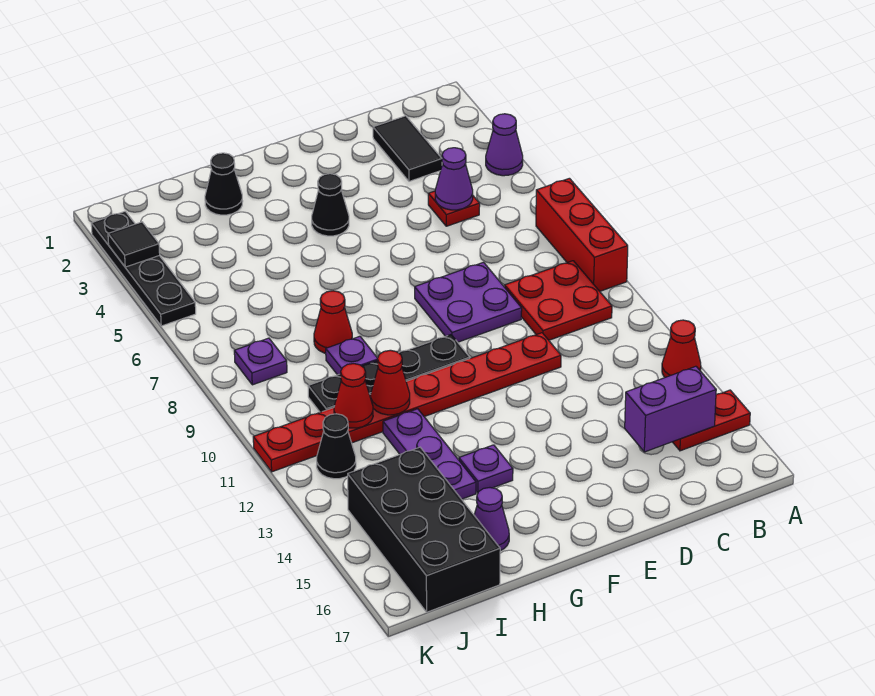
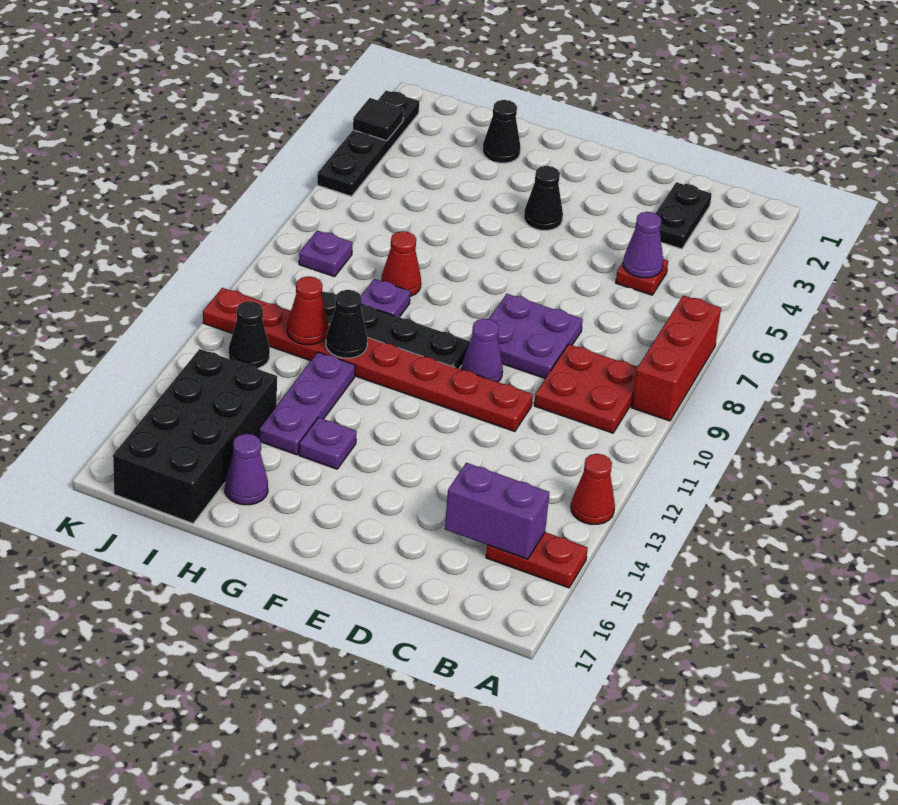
purple cone A4 level 1 -> purple cone E10 level 1
black tile C2:C3 level 1 -> black plate C2:C3 level 1
red cone H11 level 2 -> black cone H11 level 2

